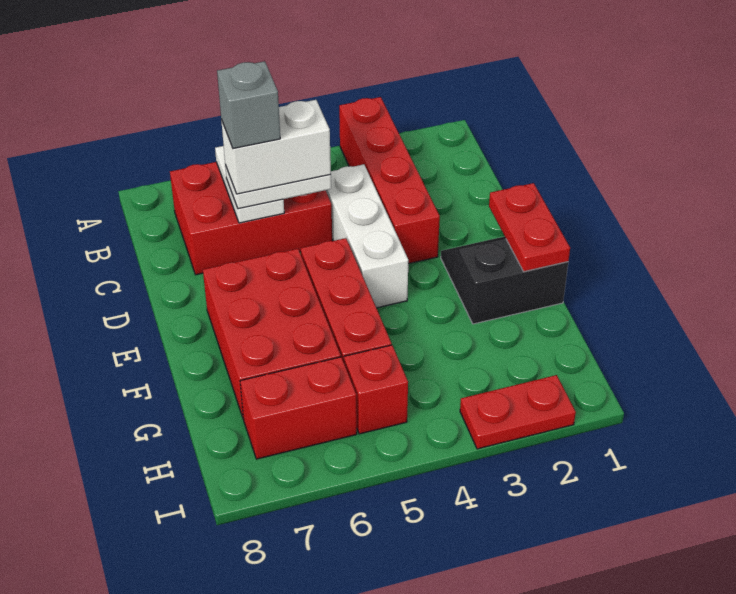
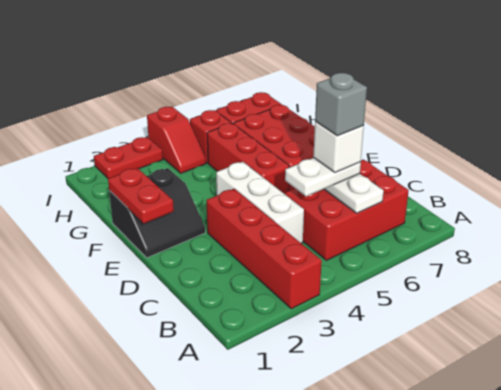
white brick C5:C6 level 4 -> white brick C6 level 4
none -> red slope H4:I4 level 1 top I

